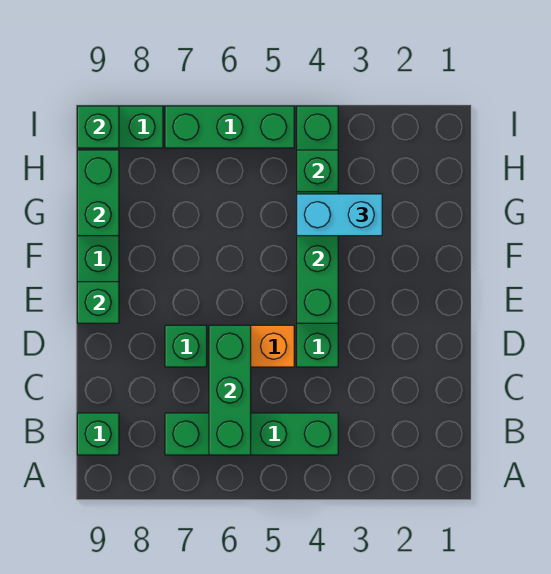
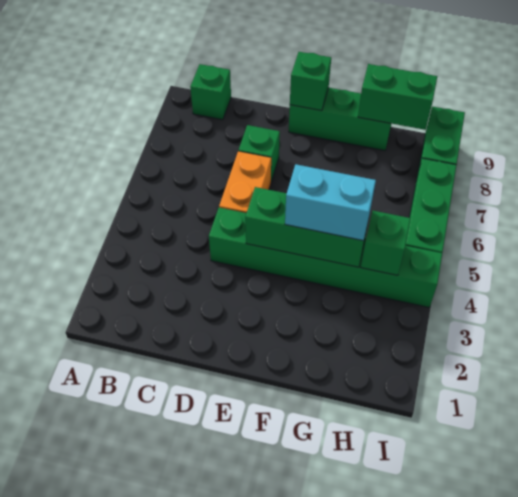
green brick B4:B7 level 1 -> none
green brick B6:D6 level 2 -> none
cyan brick G3:G4 level 3 -> cyan brick F4:G4 level 3
green brick I9 level 2 -> none

